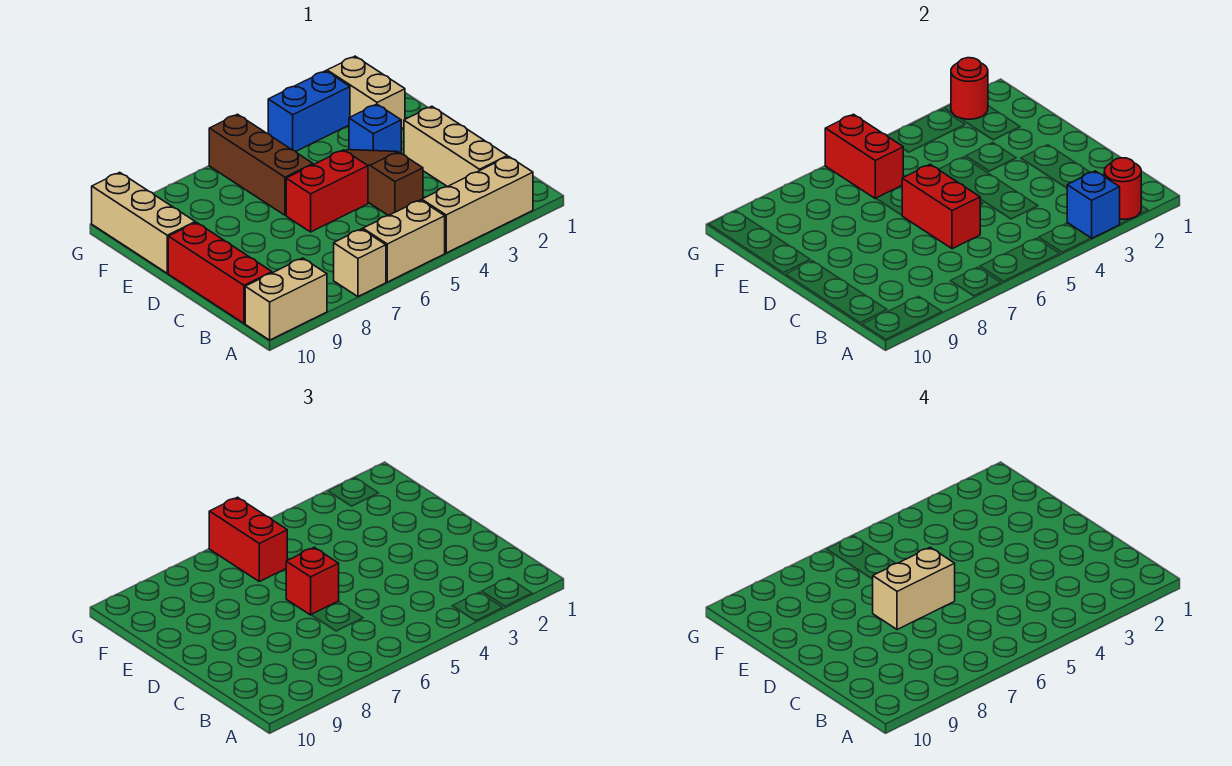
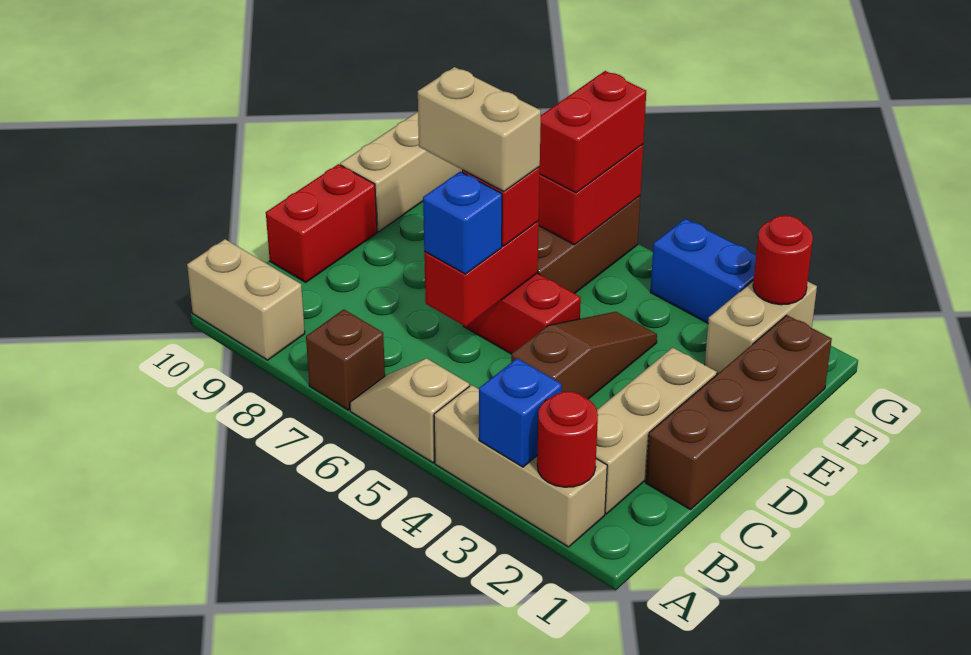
tan brick A5:A6 level 1 -> tan slope A5:A6 level 1 top 5
tan brick A7 level 1 -> brown brick A7 level 1
red brick B10:D10 level 1 -> red brick C10:D10 level 1
none -> brown brick C1:F1 level 1
blue brick E3 level 1 -> blue brick C6 level 3

